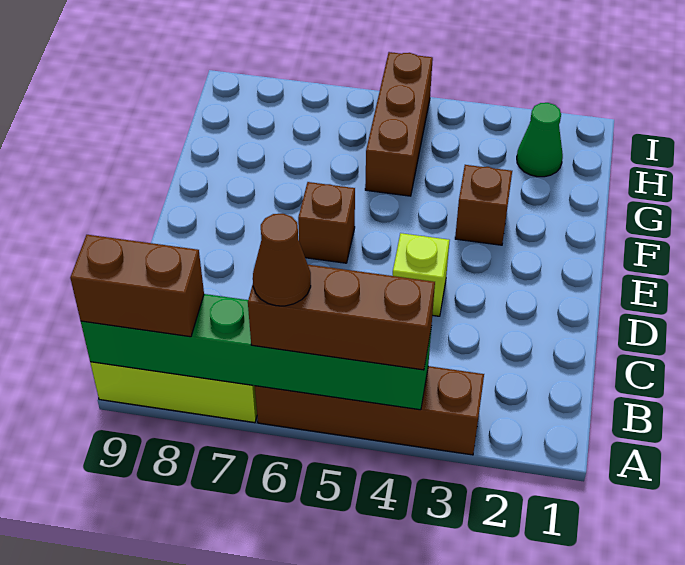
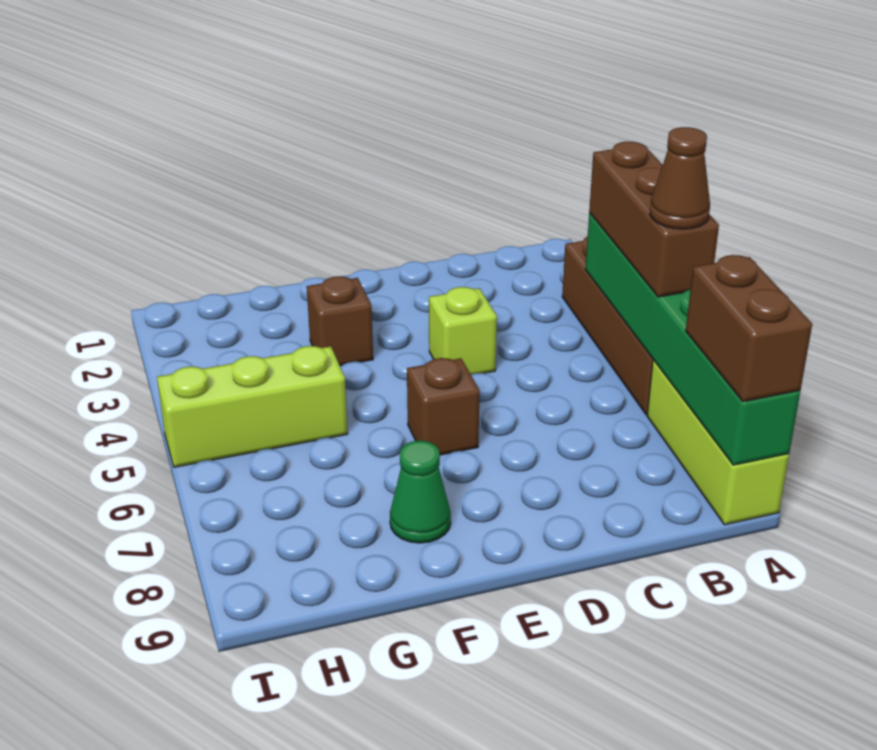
brown brick G5:I5 level 1 -> lime brick G5:I5 level 1
green cone H2 level 1 -> green cone F8 level 1

